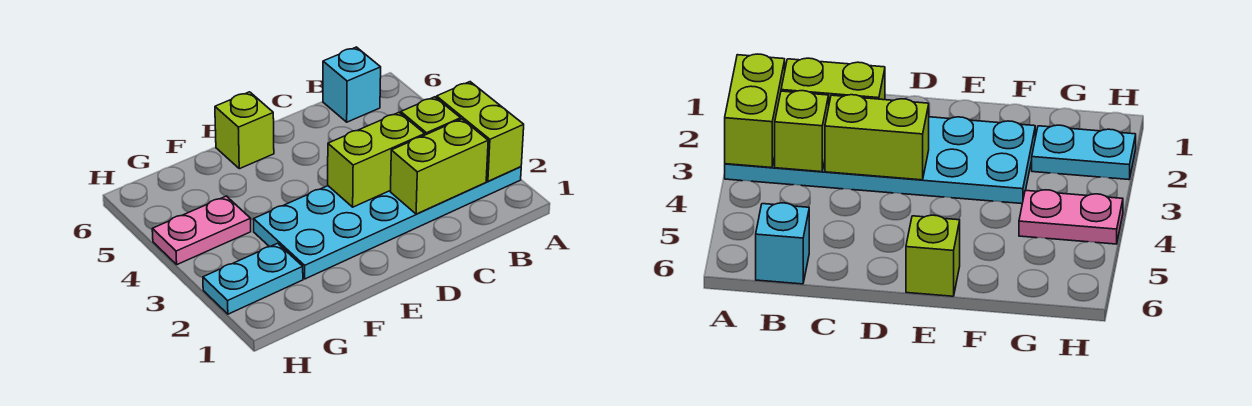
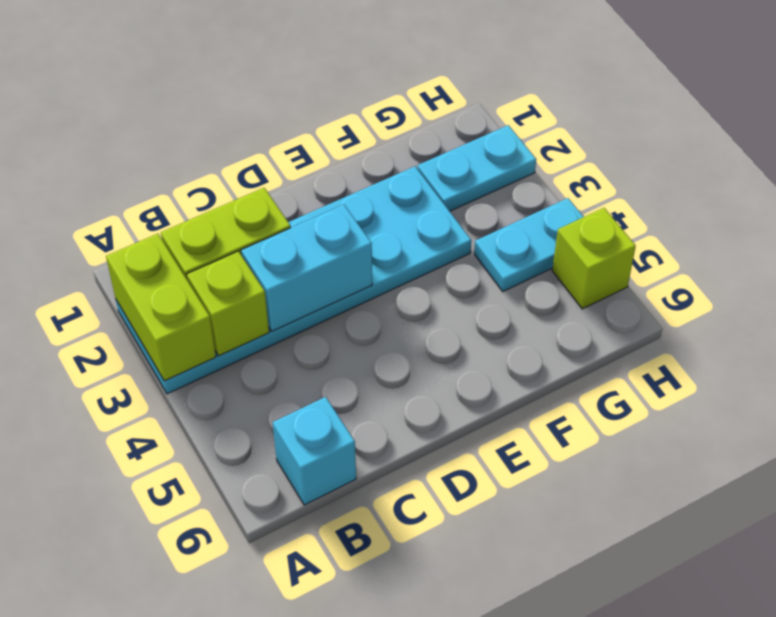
lime brick C3:D3 level 2 -> cyan brick C3:D3 level 2
lime brick E6 level 1 -> lime brick H5 level 1
pink plate G4:H4 level 1 -> cyan plate G4:H4 level 1

